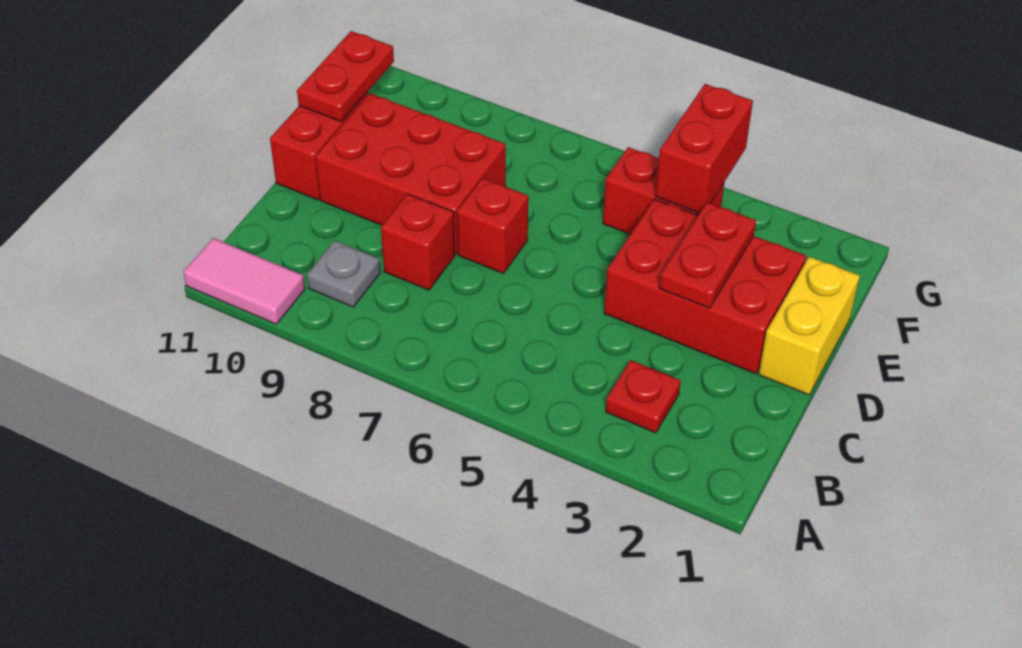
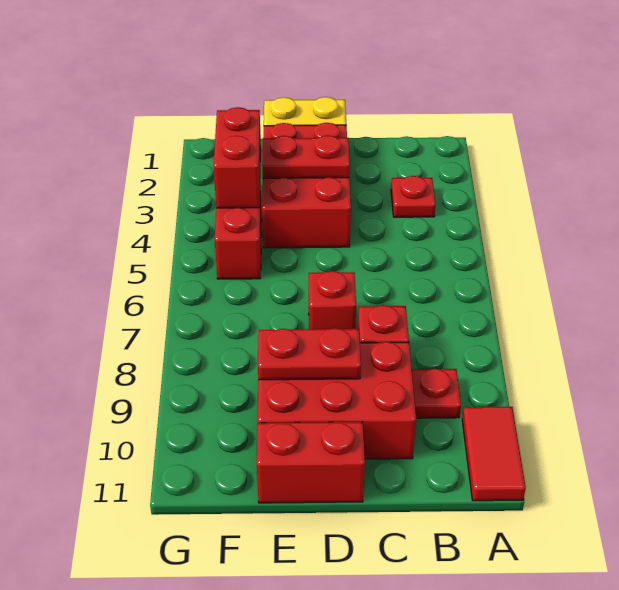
pink tile A10:A11 level 1 -> red tile A10:A11 level 1
grey plate B9 level 1 -> red plate B9 level 1
red brick D8:E10 level 1 -> red brick C9:E10 level 1
red plate E11:F11 level 2 -> red plate D9:E9 level 2
red brick F4:G4 level 2 -> red brick F3:F4 level 2

